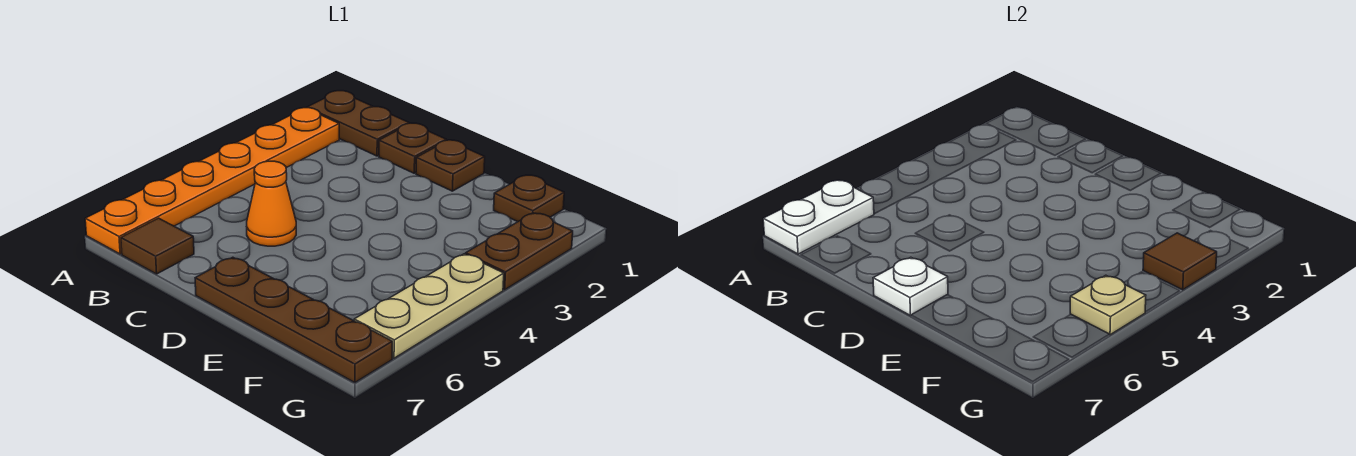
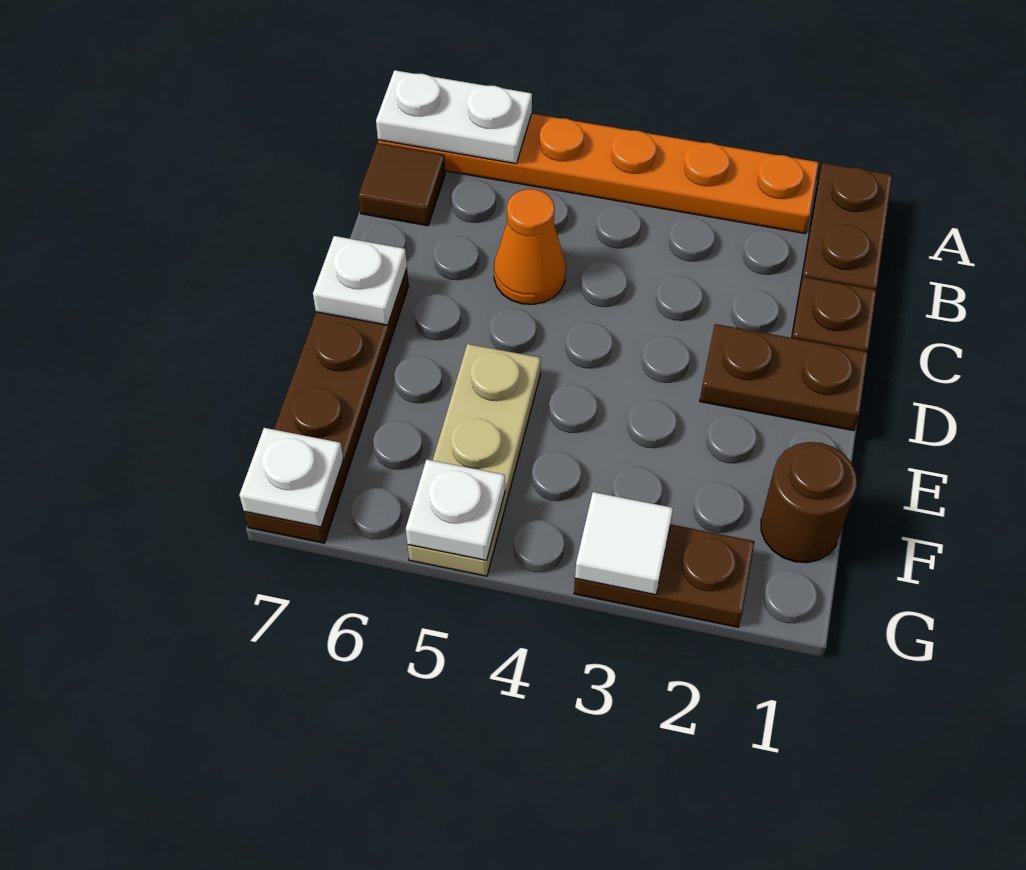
brown plate D1 level 1 -> brown plate D1:D2 level 1
brown plate F1 level 1 -> brown round brick F1 level 1
brown tile G3 level 2 -> white tile G3 level 2
tan plate G4:G6 level 1 -> tan plate E5:G5 level 1
tan plate G5 level 2 -> white plate G5 level 2
none -> white plate G7 level 2

